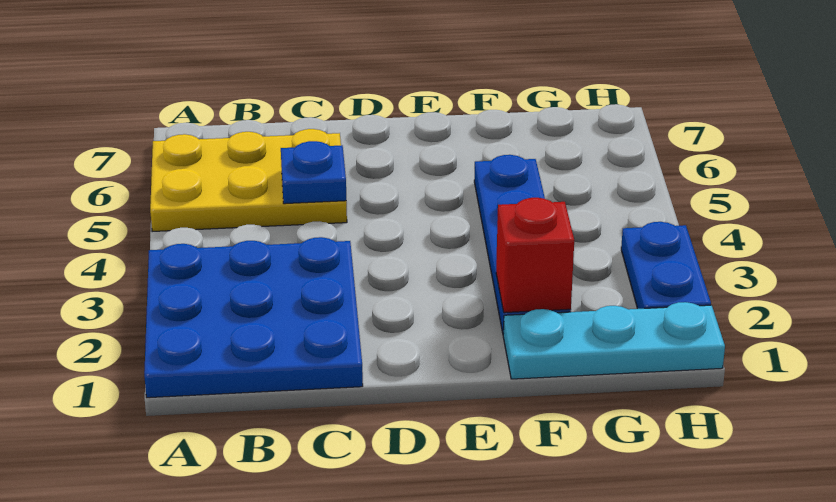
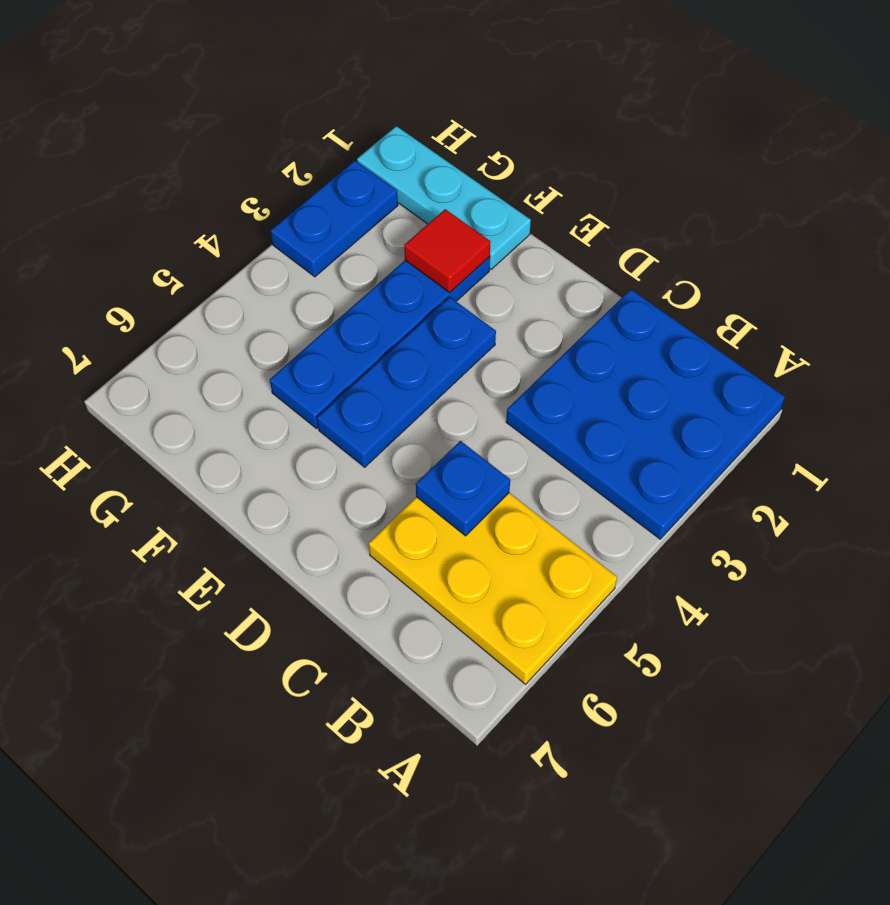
none -> blue plate E3:E5 level 1
red brick F2 level 2 -> red tile F2 level 2

